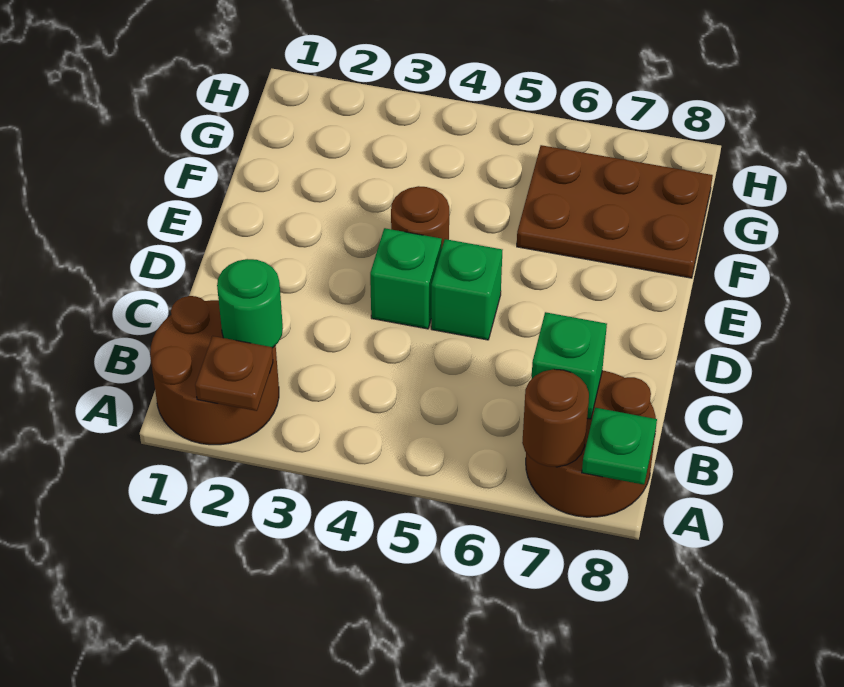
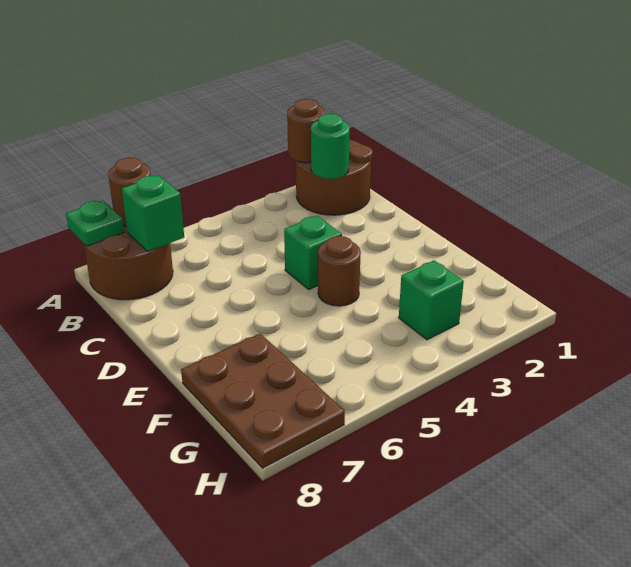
brown plate A2 level 2 -> brown round brick A2 level 2
green brick D5 level 1 -> green brick G3 level 1
brown plate F6:G8 level 1 -> brown plate F7:H8 level 1

